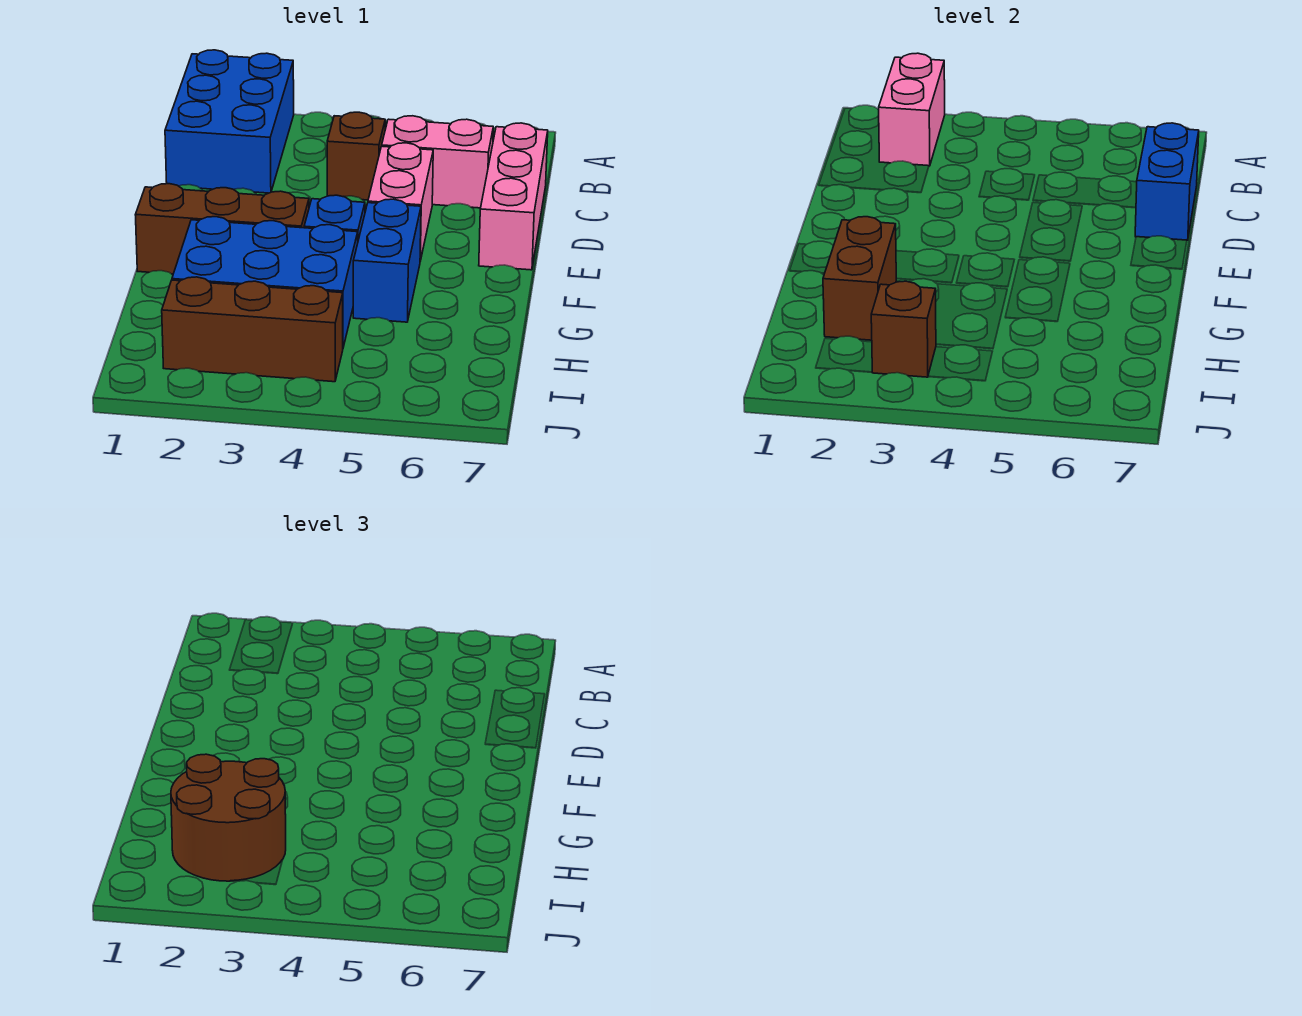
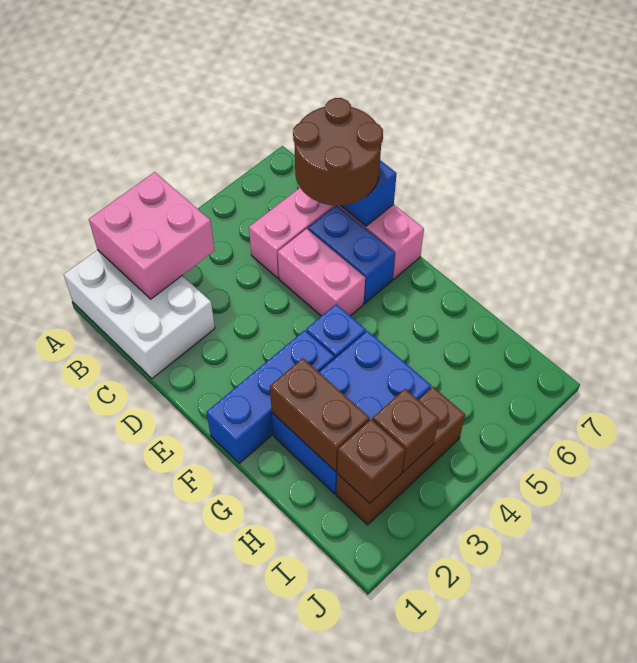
blue brick A1:C2 level 1 -> white brick A1:C2 level 1
pink brick A2:B2 level 2 -> pink brick A2:B3 level 2
brown brick C4 level 1 -> brown brick I2 level 2
brown brick F1:F3 level 1 -> blue brick F1:F3 level 1
blue brick F5:G5 level 1 -> blue brick D6:E6 level 1
brown round brick H2:I3 level 3 -> brown round brick C6:D7 level 3

